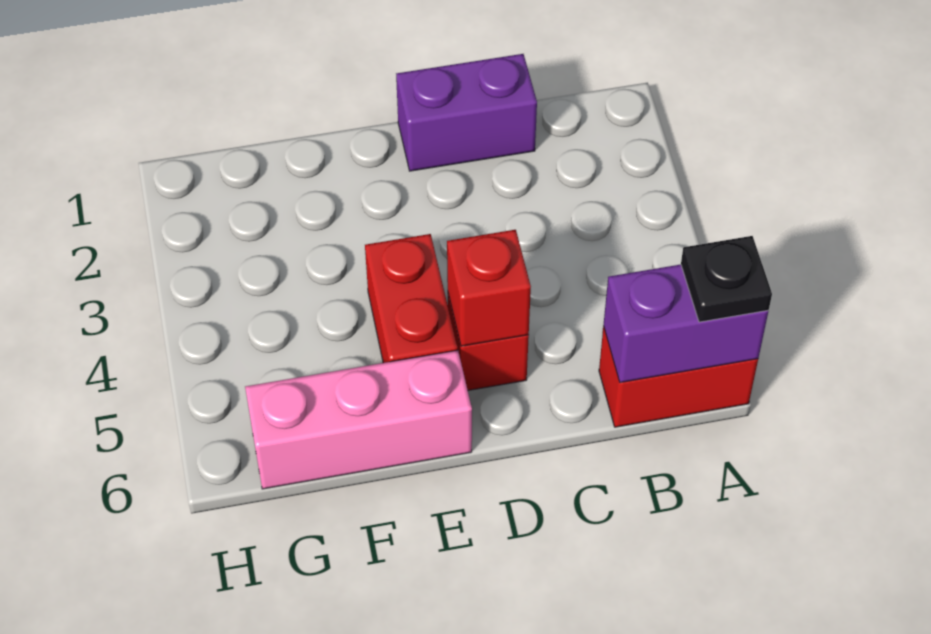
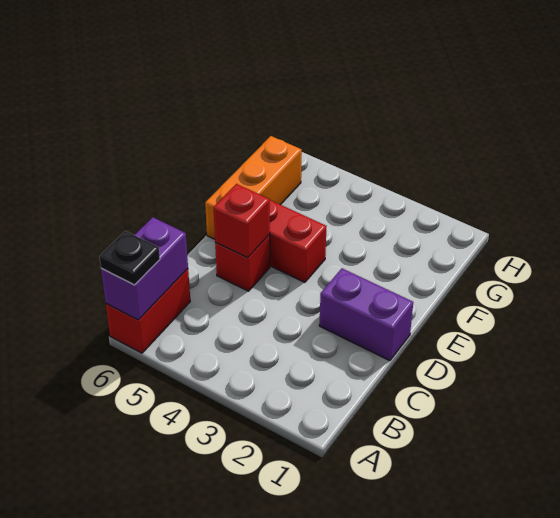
purple brick C1:D1 level 1 -> purple brick D1:D2 level 1
pink brick E6:G6 level 1 -> orange brick E6:G6 level 1

